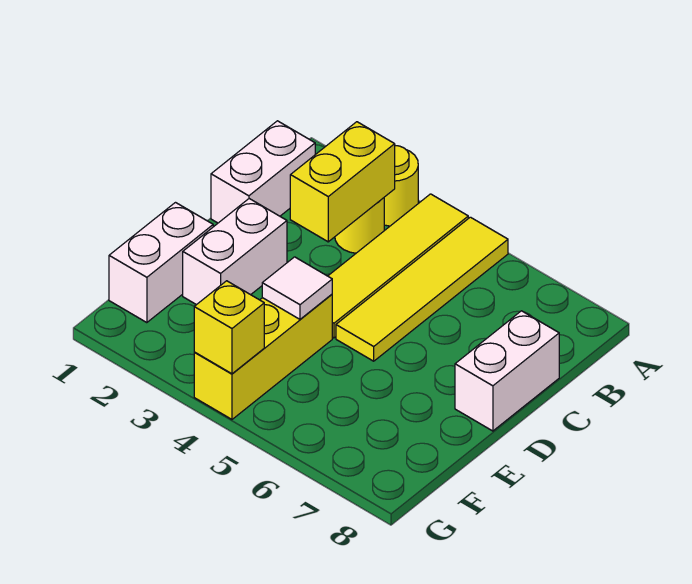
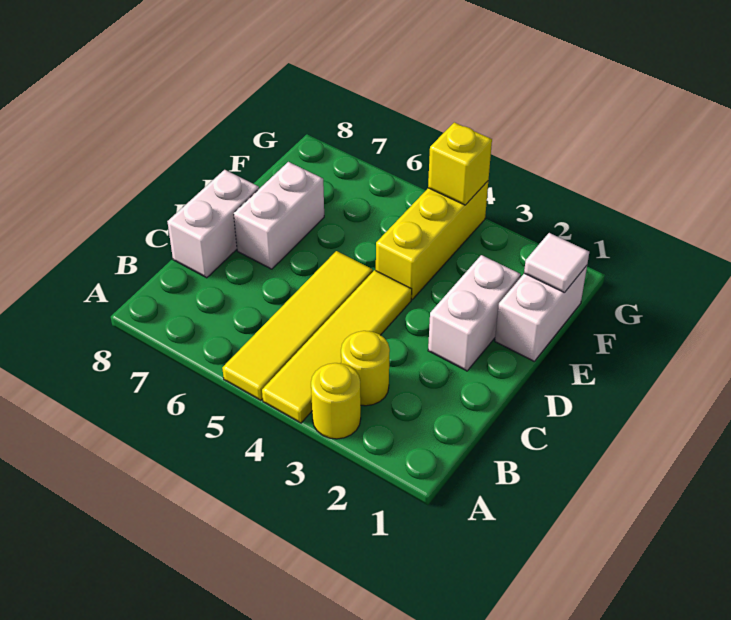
white brick B1:C1 level 1 -> white brick D7:E7 level 1
yellow brick B3:C3 level 2 -> none
white tile E4 level 2 -> white tile F1 level 2

